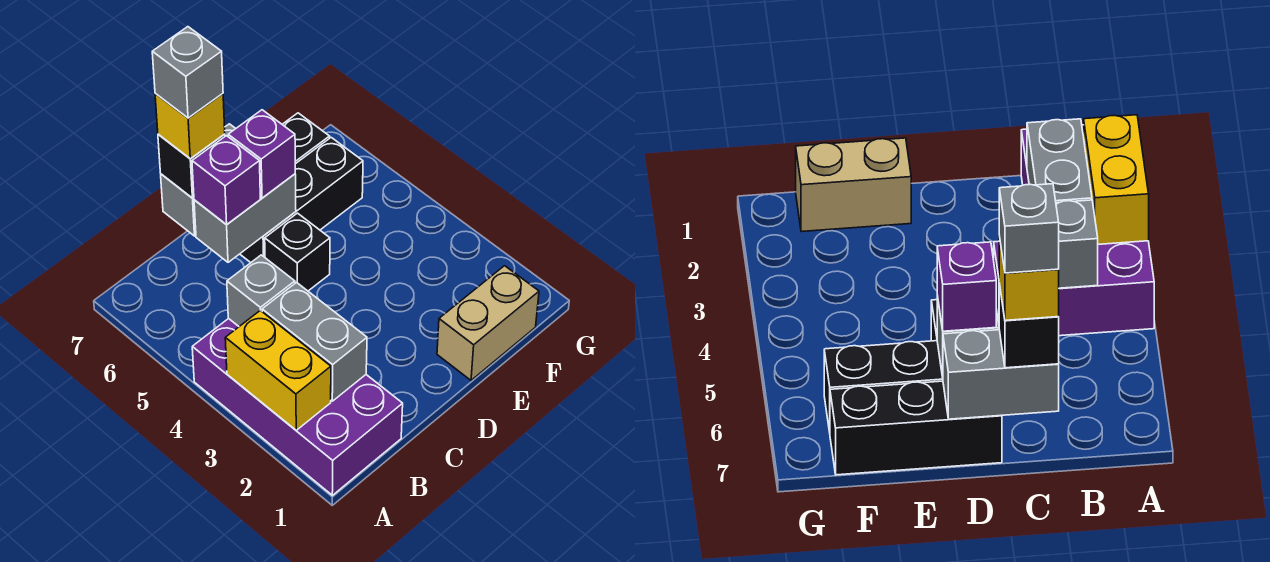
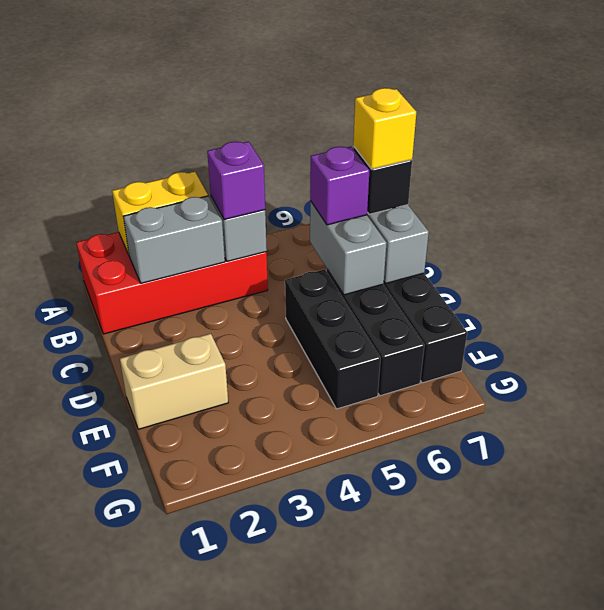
purple brick A1:B4 level 1 -> red brick A1:B4 level 1
grey brick C7 level 5 -> none
black brick D5 level 1 -> black brick D5:F5 level 1
purple brick D6 level 3 -> purple brick B4 level 3
tan brick E1:F1 level 1 -> tan brick E1:E2 level 1

